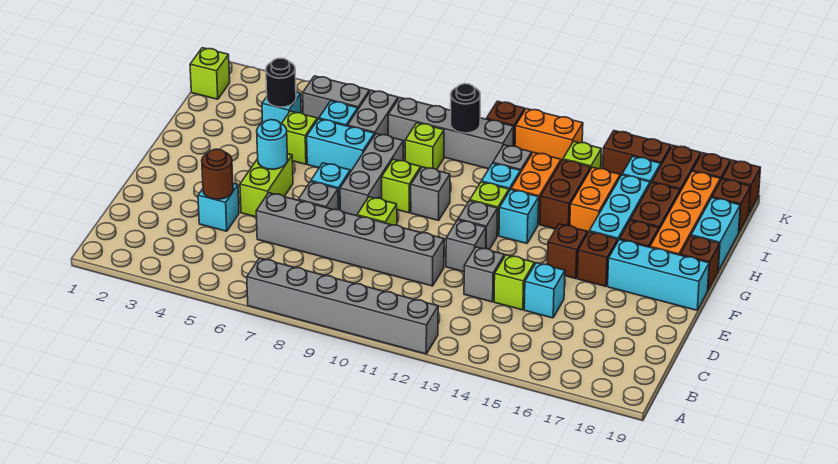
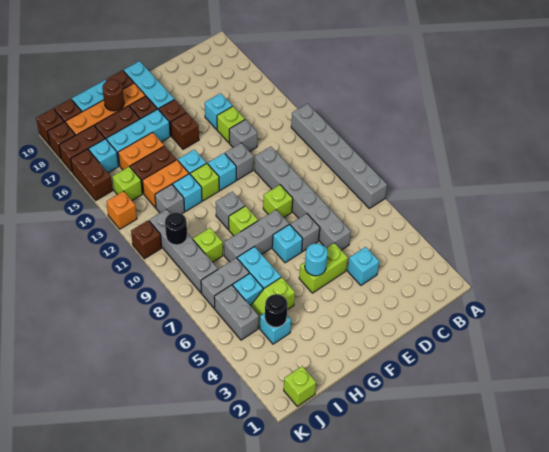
brown round brick D4 level 2 -> brown round brick H18 level 2
grey brick F12 level 1 -> cyan brick F12 level 1
orange brick K12:K13 level 1 -> orange brick K13 level 1

